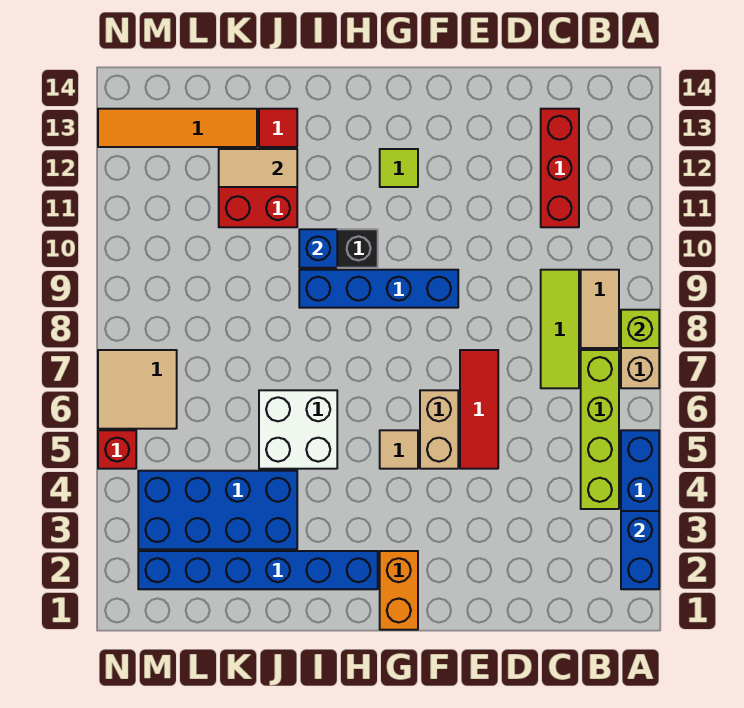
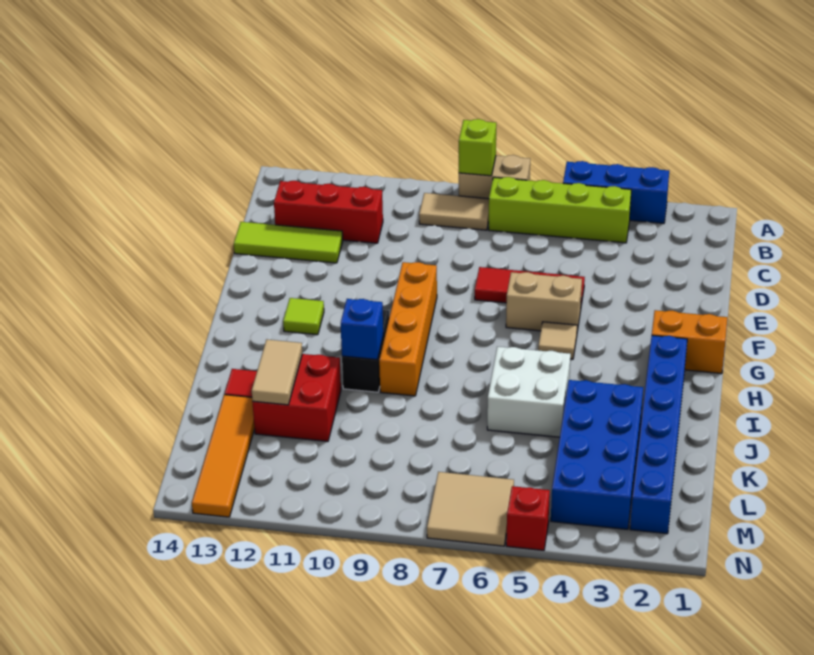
blue brick A2:A3 level 2 -> none
lime tile C7:C9 level 1 -> lime tile D12:D14 level 1
blue brick F9:I9 level 1 -> orange brick F9:I9 level 1

